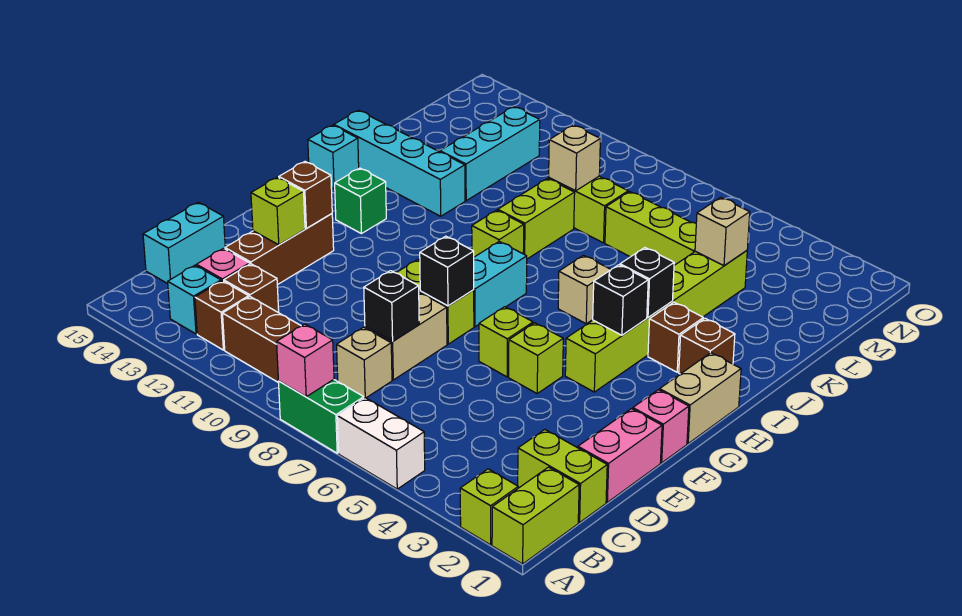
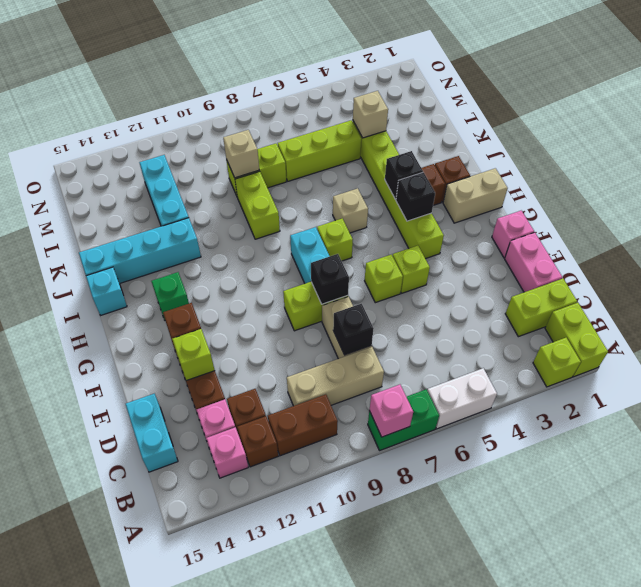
cyan brick B13 level 1 -> pink brick B13 level 1
tan brick C8 level 1 -> tan brick C8:C10 level 1
tan brick G1:H1 level 1 -> tan brick H1:H2 level 1
lime brick I9 level 1 -> lime brick H7 level 1

